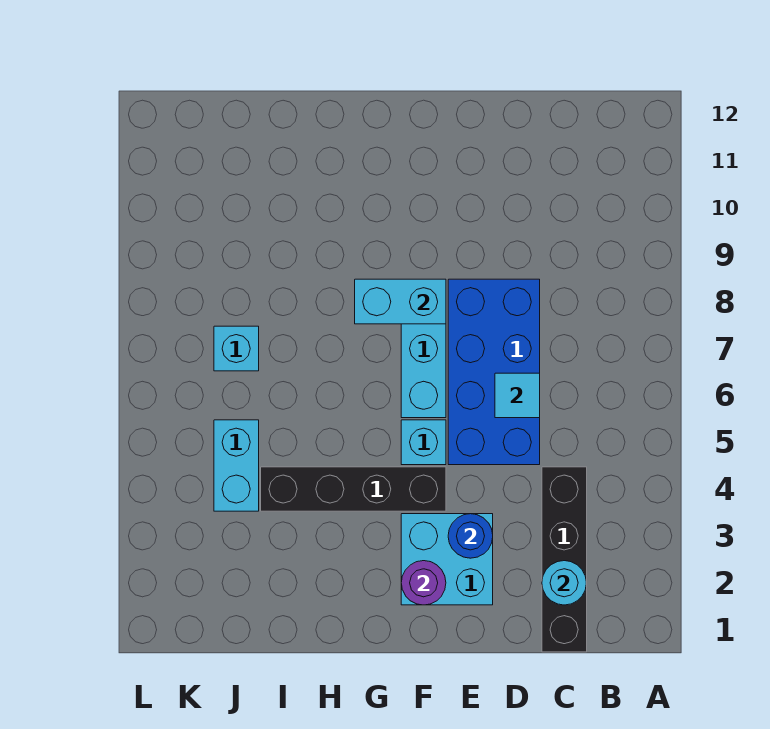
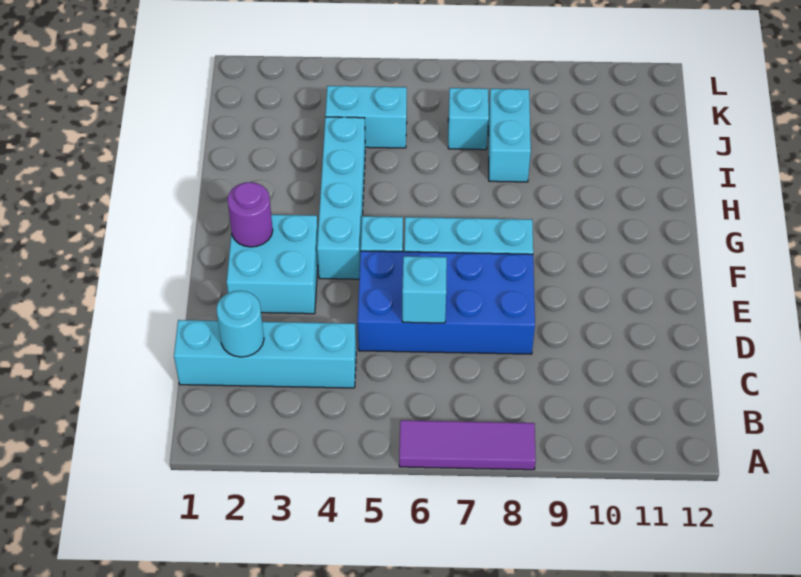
none -> purple tile A6:A8 level 1
black brick C1:C4 level 1 -> cyan brick C1:C4 level 1
cyan tile D6 level 2 -> cyan brick D6 level 2
blue round brick E3 level 2 -> none
black brick F4:I4 level 1 -> cyan brick F4:I4 level 1
cyan brick F8:G8 level 2 -> cyan brick I8:J8 level 1

